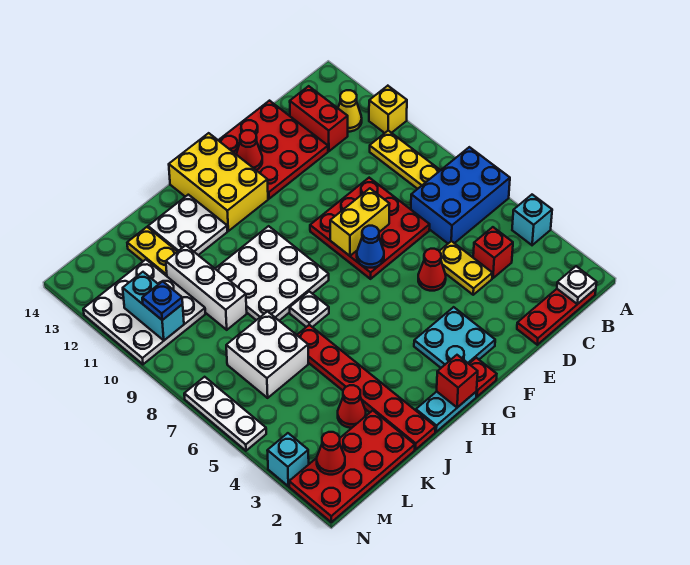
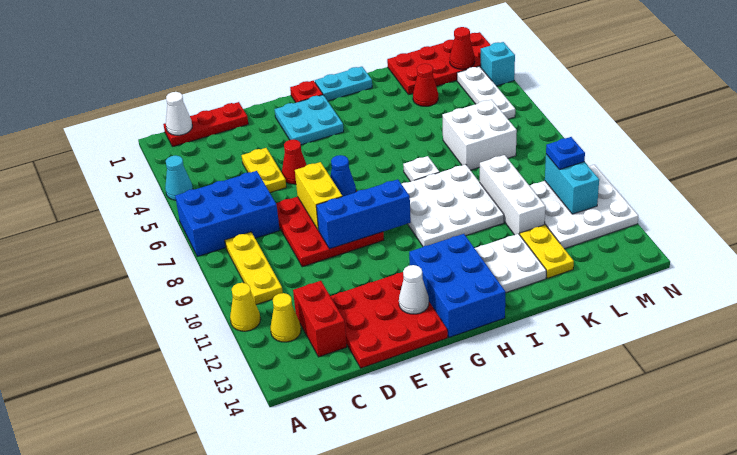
cyan brick A4 level 1 -> cyan cone A4 level 1
yellow brick A11 level 1 -> yellow cone A11 level 1
white plate B1 level 2 -> white cone B1 level 2
red brick C4 level 1 -> none
yellow brick E8:F8 level 2 -> yellow brick E7:E8 level 2
none -> blue brick E9:G9 level 2
red cone F13 level 2 -> white cone F13 level 2
yellow brick G12:H14 level 1 -> blue brick G12:H14 level 1
red brick H1 level 2 -> none
red plate J1:J6 level 1 -> none
white plate N5:N7 level 1 -> white plate M3:M5 level 1

